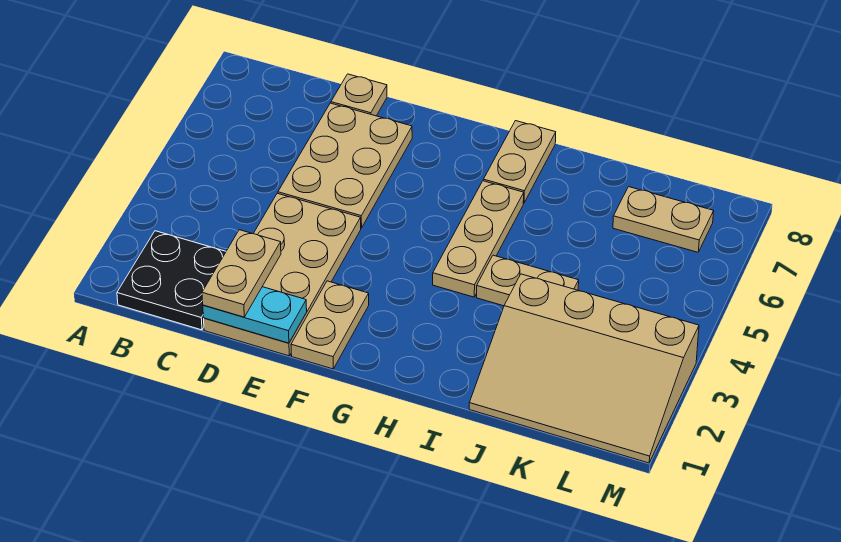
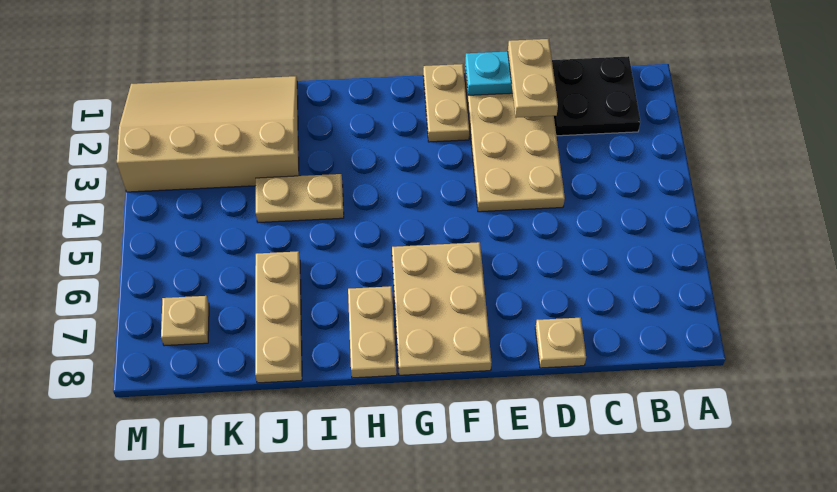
tan plate D5:E7 level 1 -> tan plate F6:G8 level 1
tan plate H4:H6 level 1 -> tan plate J6:J8 level 1
tan plate K7:L7 level 1 -> tan plate L7 level 1

